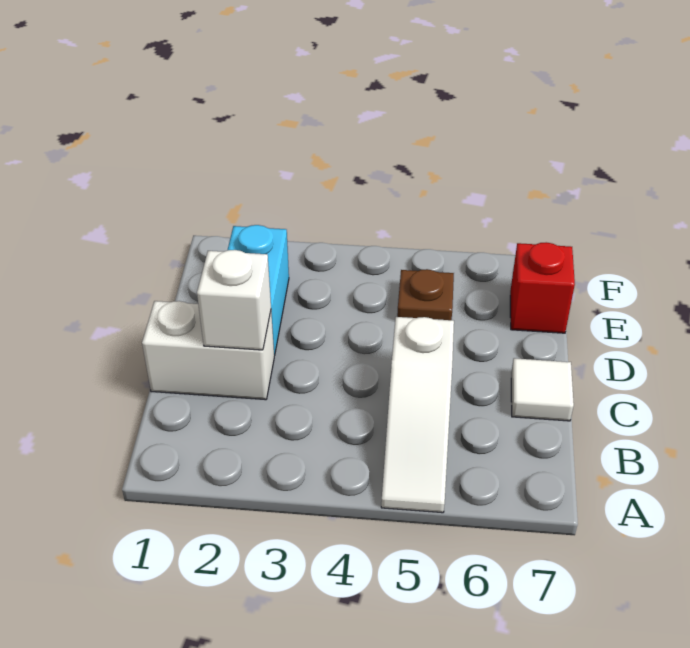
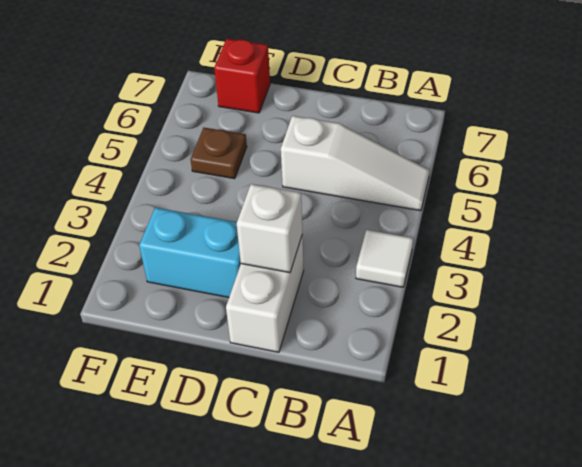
white tile C7 level 1 -> white tile A3 level 1

